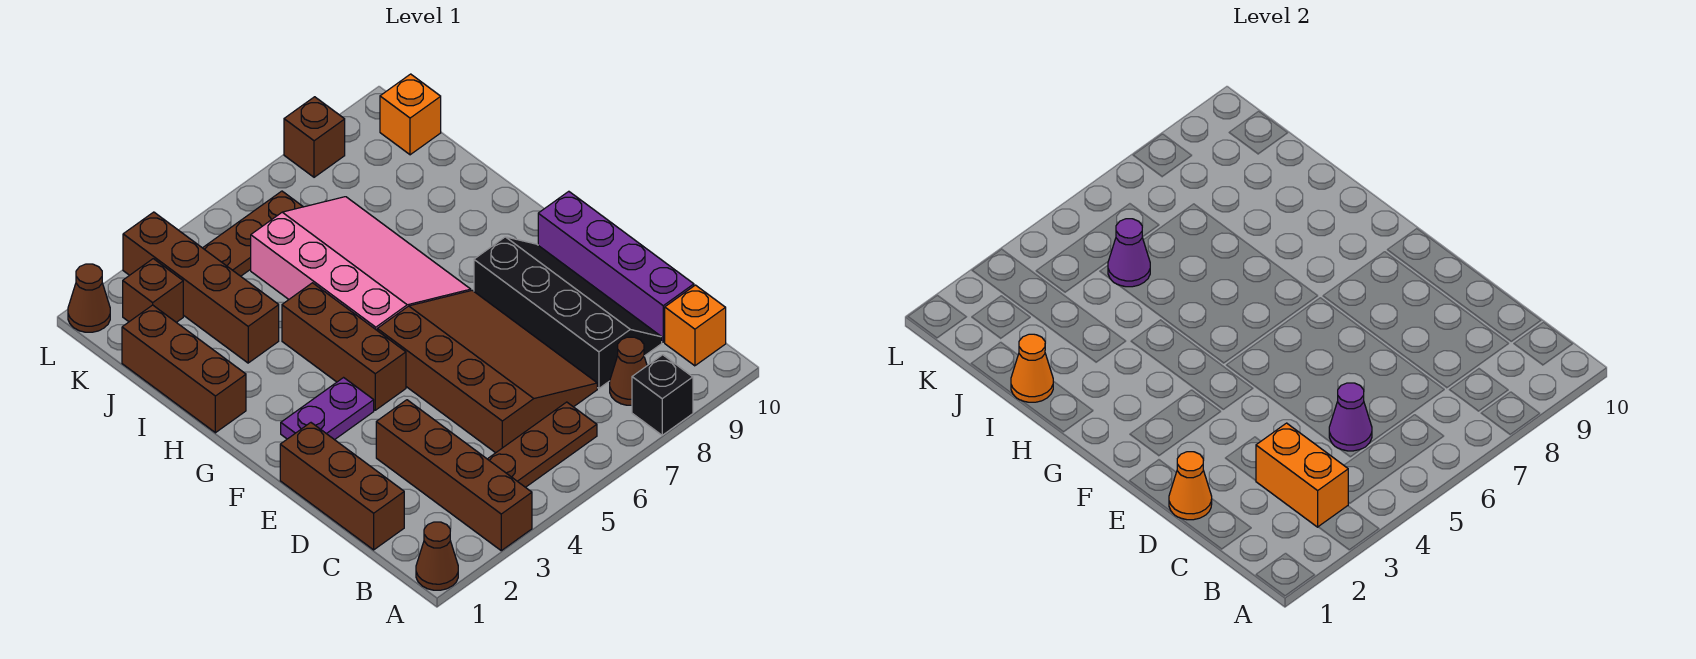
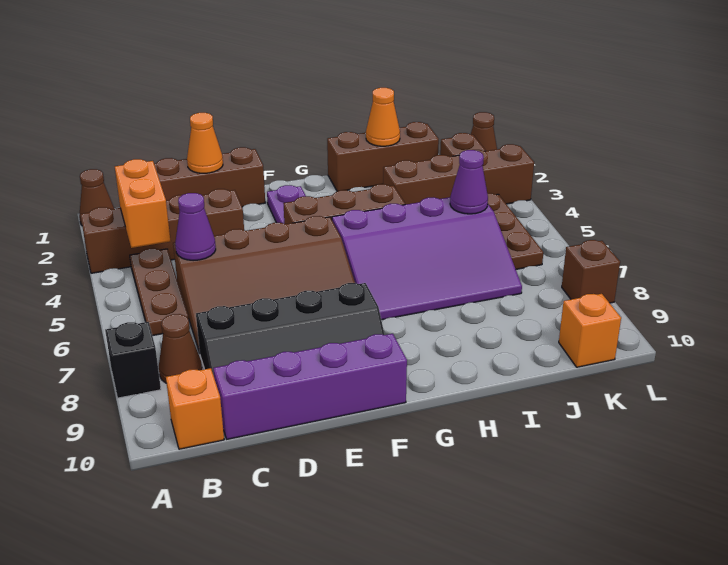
orange brick B3:C3 level 2 -> orange brick B3:B4 level 2
pink slope G5:J7 level 1 top 5 -> purple slope G5:J7 level 1 top 5

